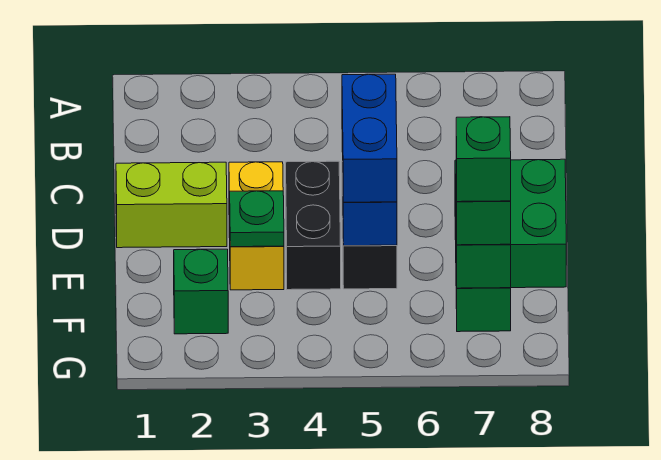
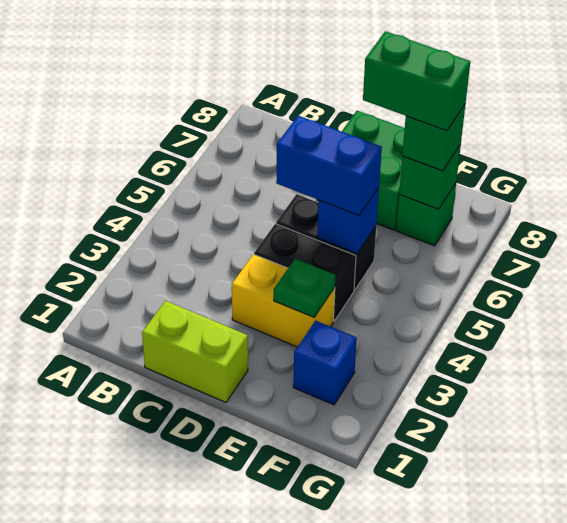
lime brick D1:D2 level 1 -> lime brick C1:D1 level 1
green brick F2 level 1 -> blue brick F2 level 1
green brick F7 level 4 -> green brick E7:F7 level 4

